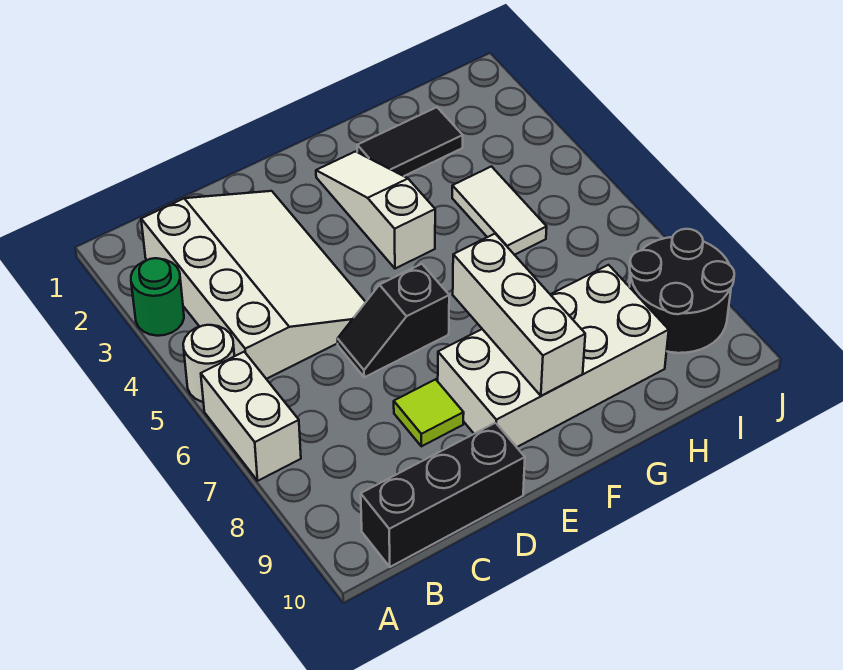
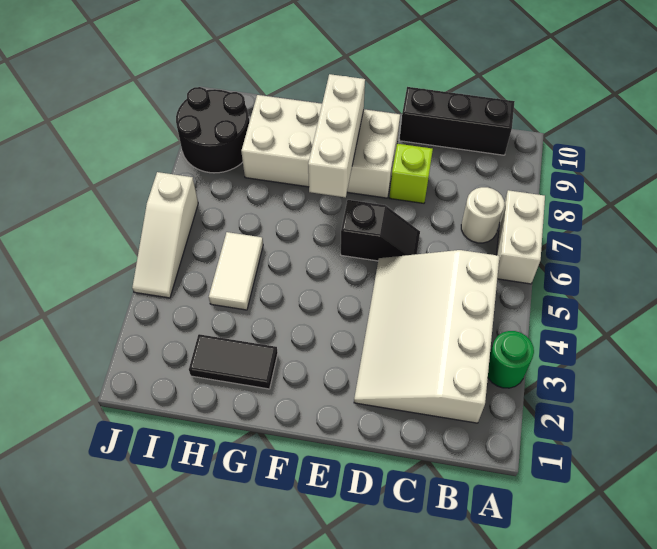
white round brick A5 level 1 -> white round brick B7 level 1
lime tile D8 level 1 -> lime brick D8 level 1
white slope F2:F4 level 1 top 4 -> white slope J4:J6 level 1 top 6

